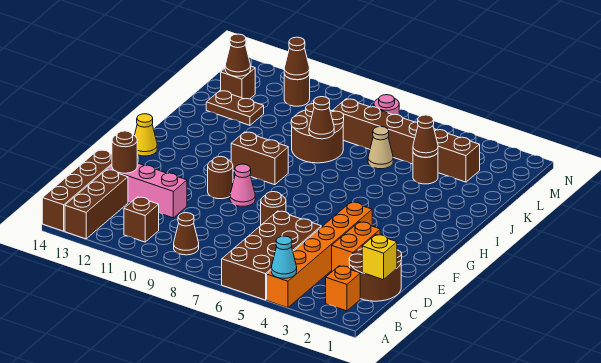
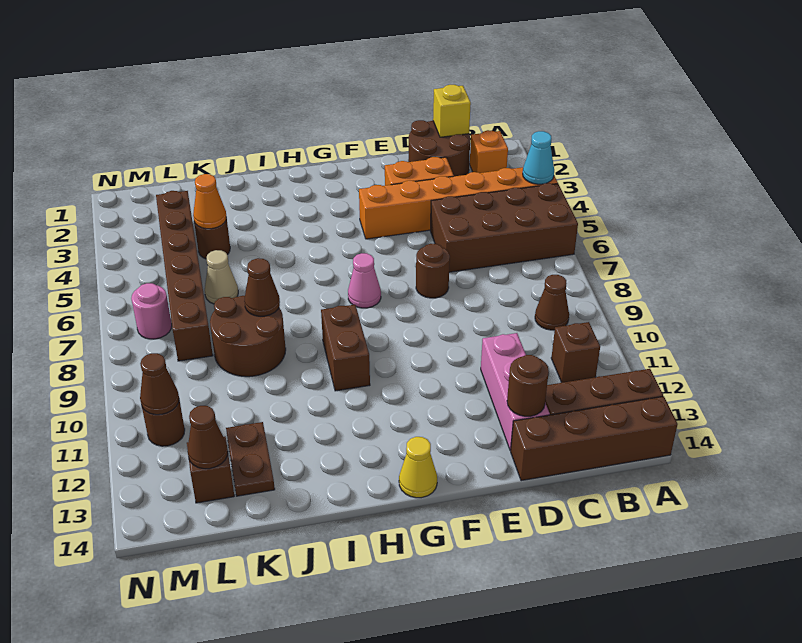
pink cone F9 level 1 -> pink cone G7 level 1
brown round brick F10 level 1 -> none
brown cone K4 level 2 -> orange cone K4 level 2

